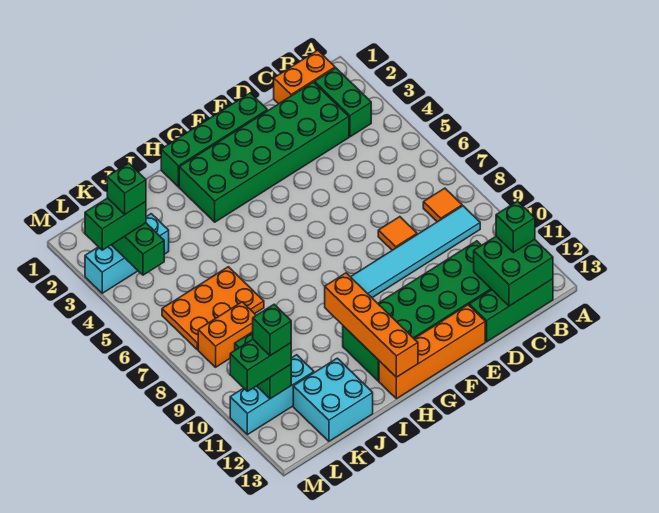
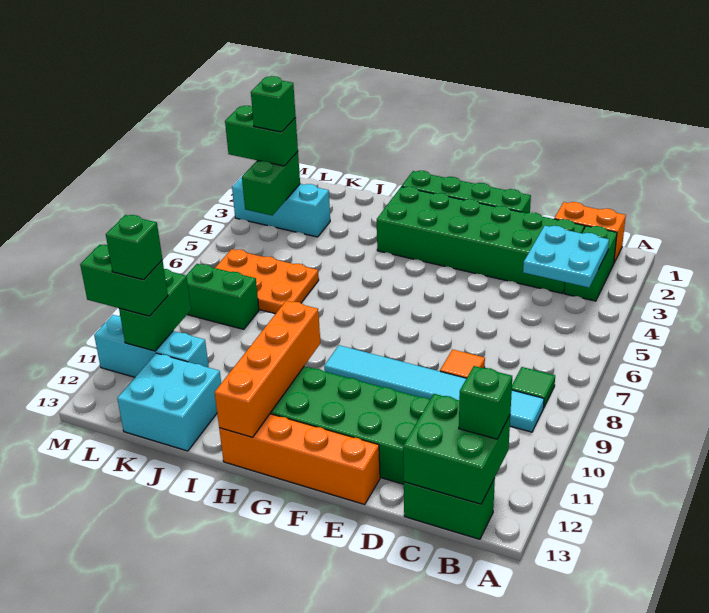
none -> cyan plate B3:C4 level 2
orange tile B8 level 1 -> green tile B8 level 1
green brick B13:D13 level 1 -> green brick B13:C13 level 1
orange brick K8:L8 level 1 -> green brick K8:L8 level 1

